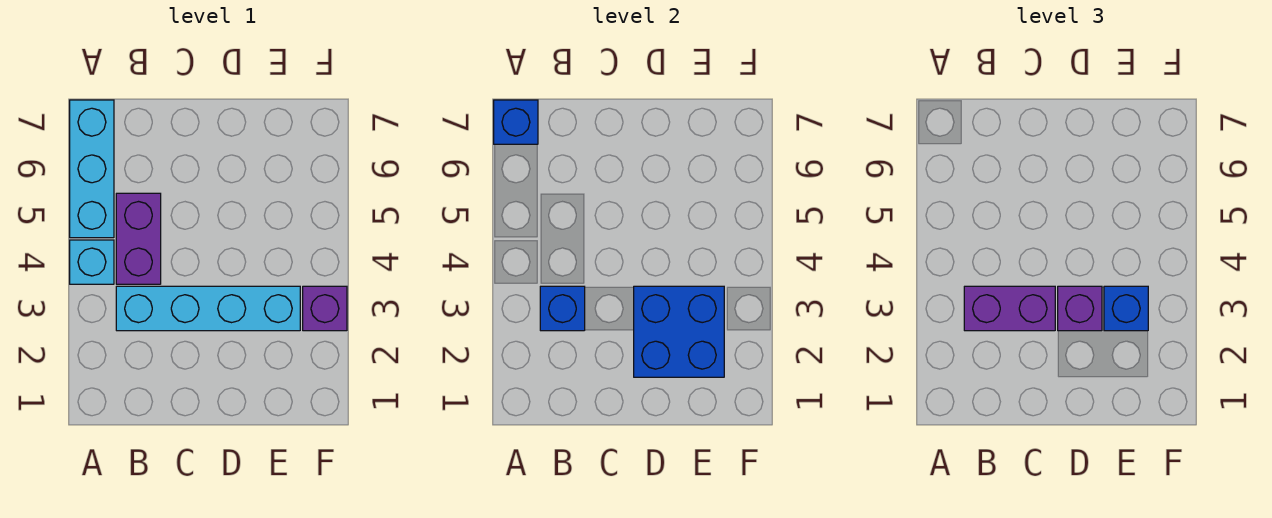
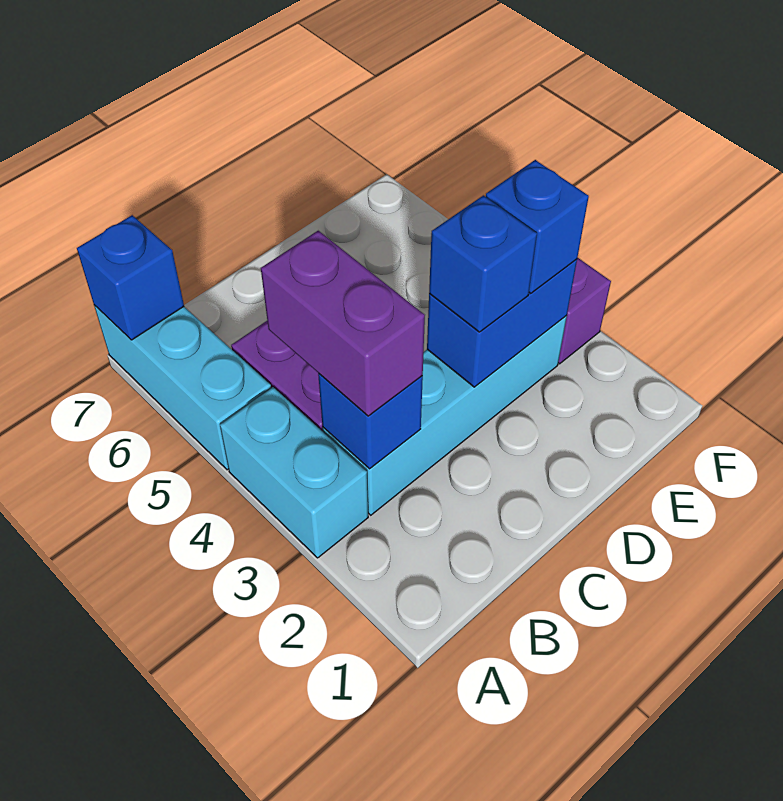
cyan brick A4 level 1 -> cyan brick A3:A4 level 1
purple brick B3:C3 level 3 -> purple brick B3:B4 level 3
blue brick D2:E3 level 2 -> blue brick D3:E3 level 2
purple brick D3 level 3 -> blue brick D3 level 3

